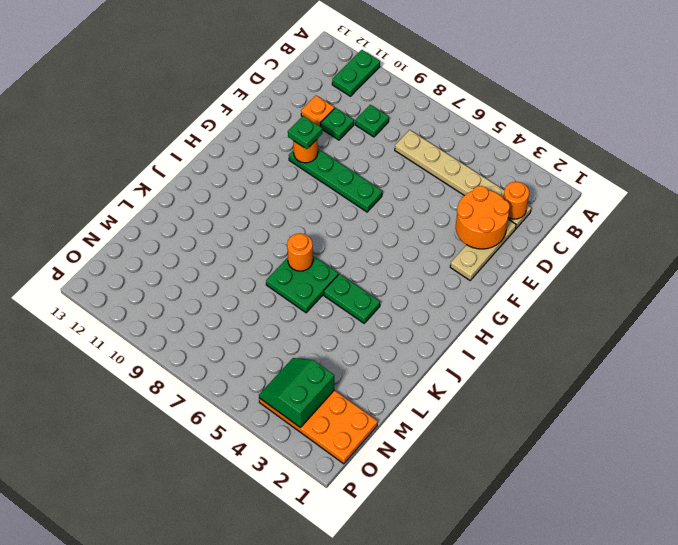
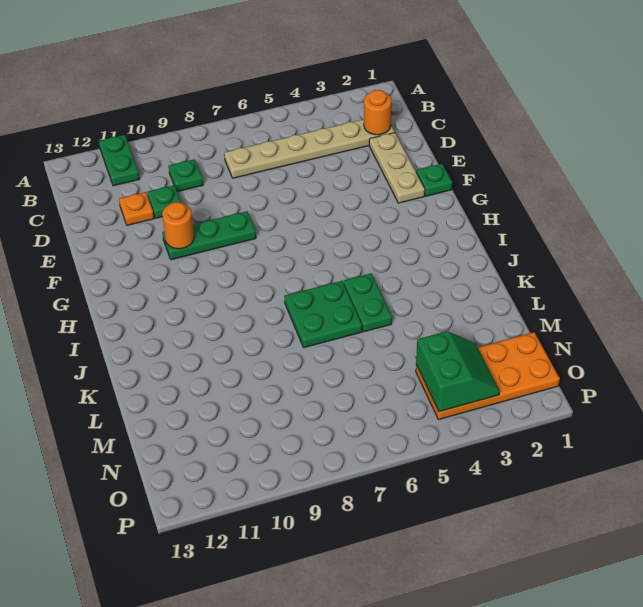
orange round brick D2:E3 level 2 -> none
green plate F7:F10 level 1 -> green plate F8:F10 level 1
green plate F10 level 3 -> green plate F1 level 1
green plate J4:J5 level 1 -> green plate J5:K5 level 1
orange round brick J7 level 2 -> none
green slope N3:O4 level 2 top 3 -> green slope N3:O4 level 2 top 4

